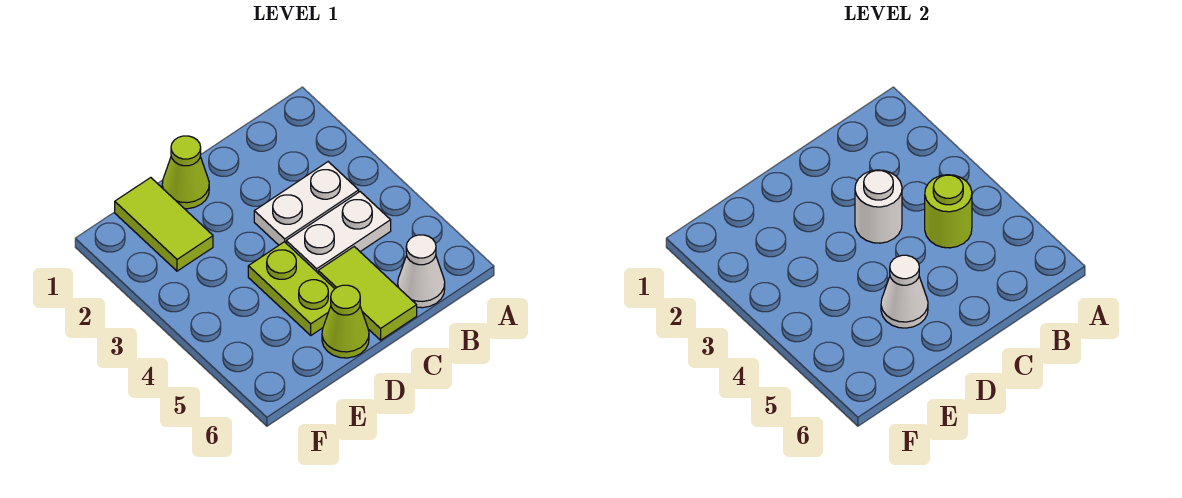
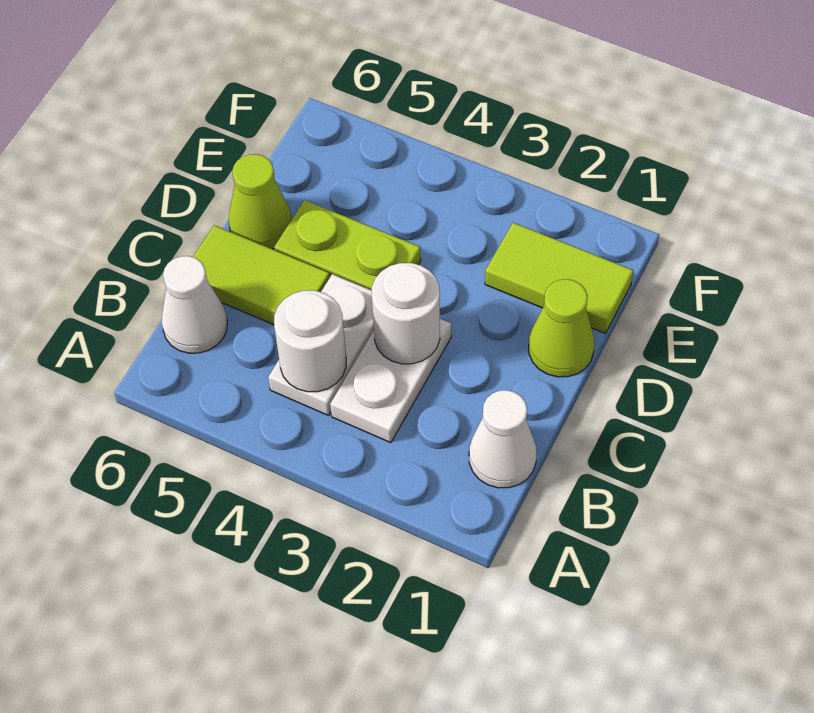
lime round brick B4 level 2 -> white round brick B4 level 2
white cone D5 level 2 -> white cone B1 level 1

